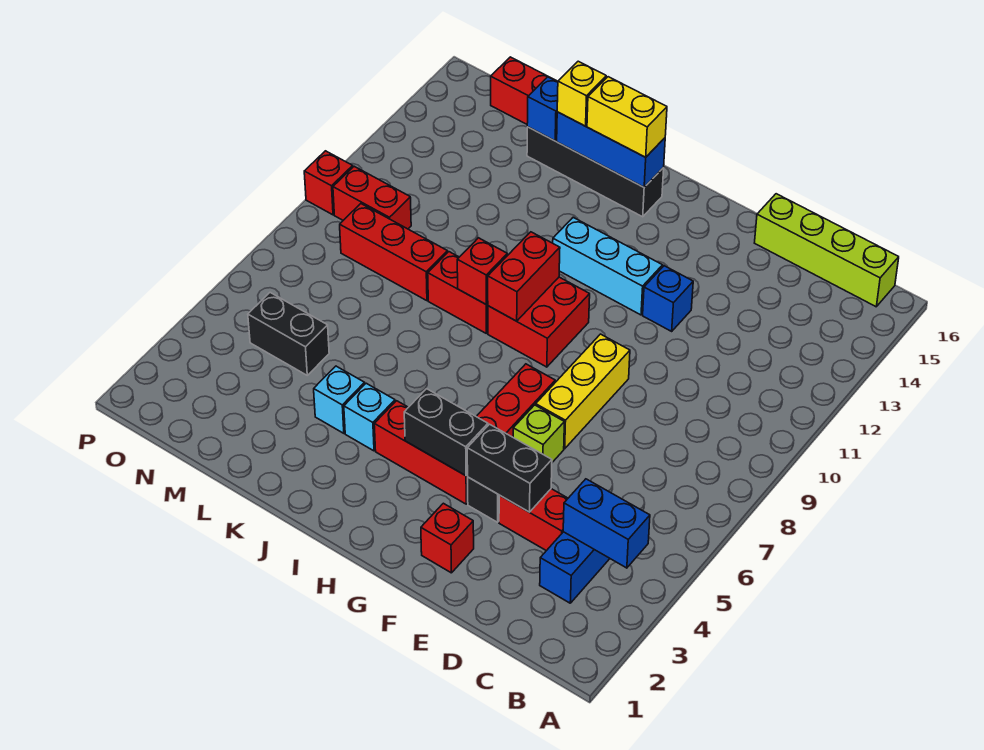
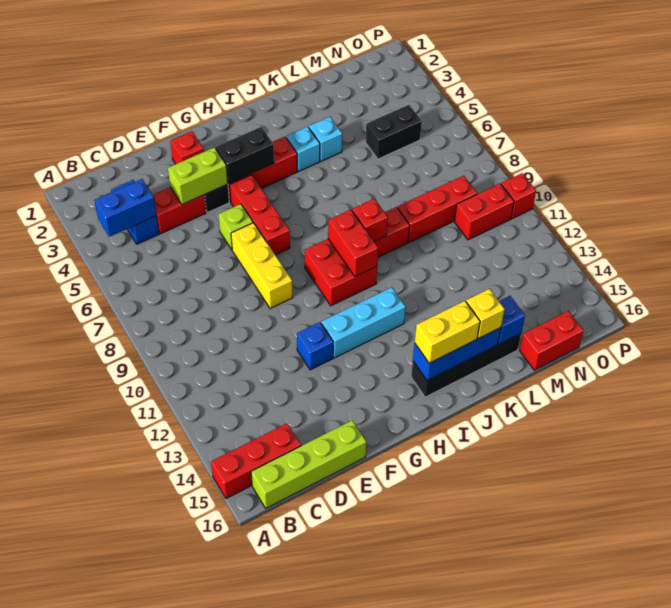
none -> red brick A15:C15 level 1
black brick E4:F4 level 2 -> lime brick E4:F4 level 2

